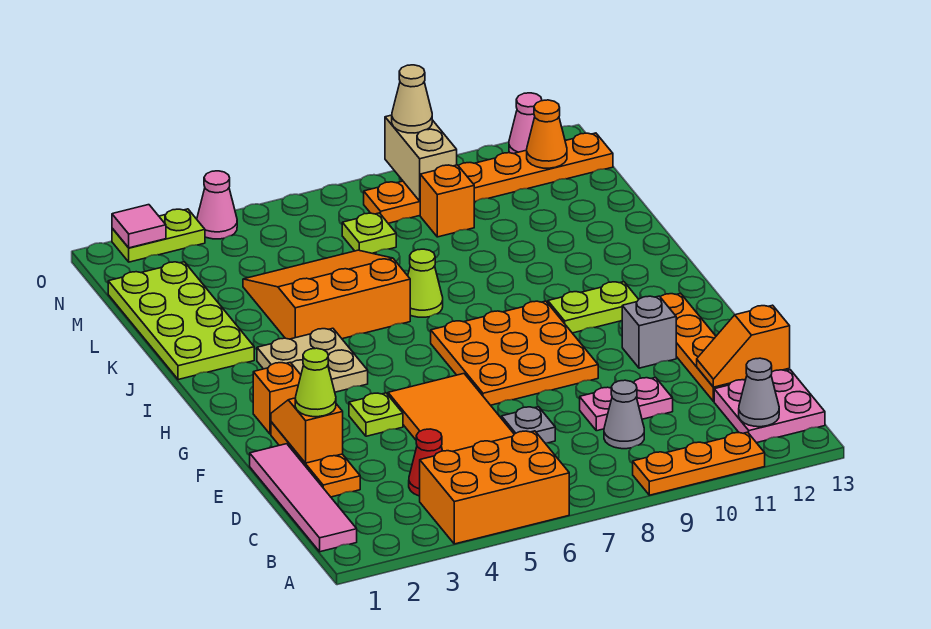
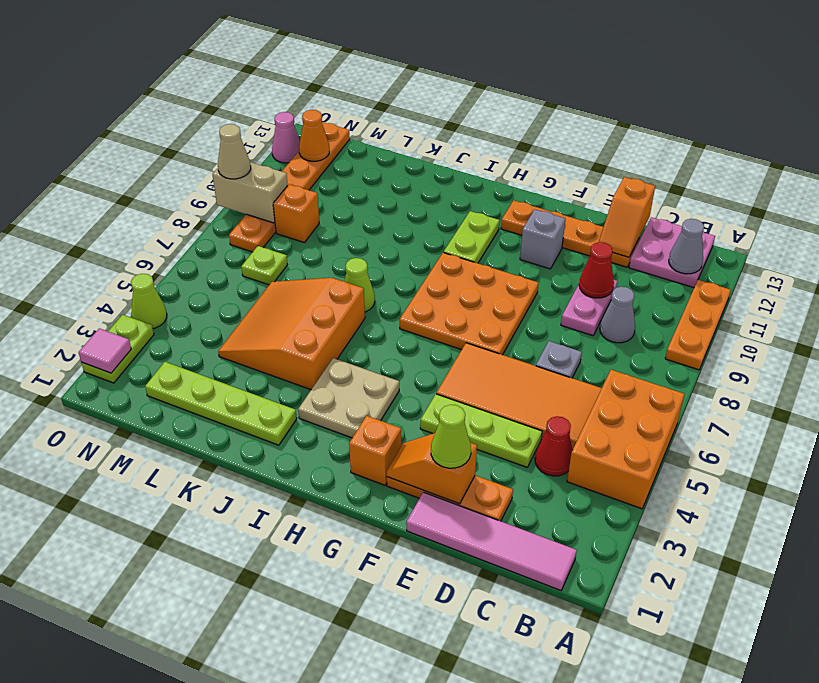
none -> red cone D10 level 2
lime plate F4 level 1 -> lime plate D4:F4 level 1
lime plate J1:M2 level 1 -> lime plate J2:M2 level 1
pink cone O4 level 1 -> lime cone O4 level 1

